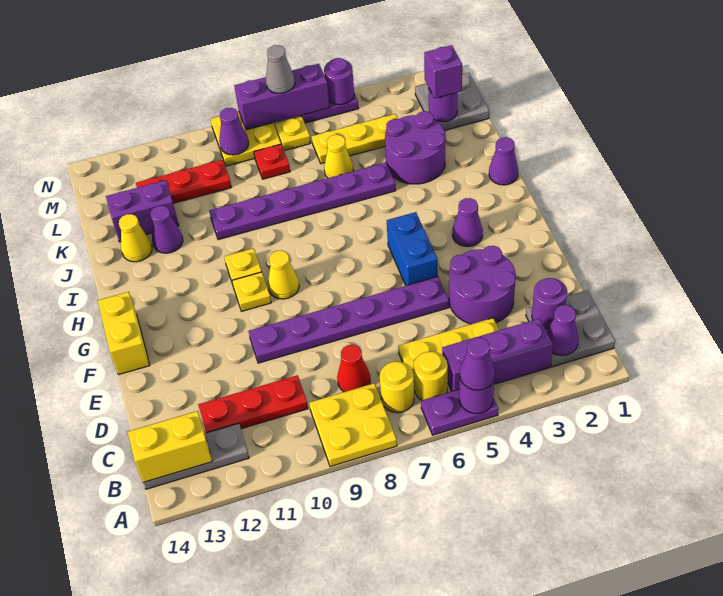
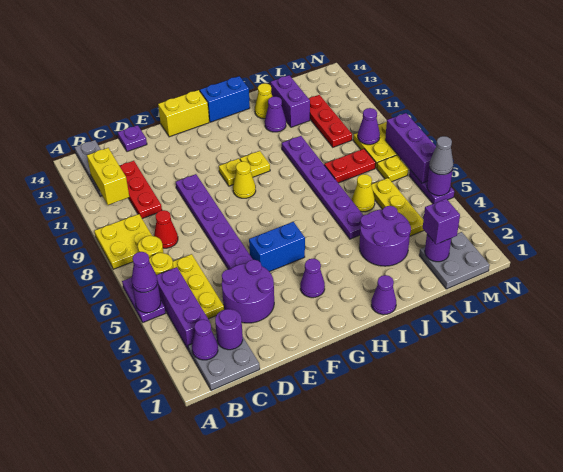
yellow brick B13:B14 level 2 -> yellow brick B11:B12 level 2
none -> purple plate D14 level 1
none -> blue brick H14:I14 level 1
red plate L8 level 1 -> red plate K8:L8 level 1
grey cone N7 level 3 -> grey cone N5 level 3

